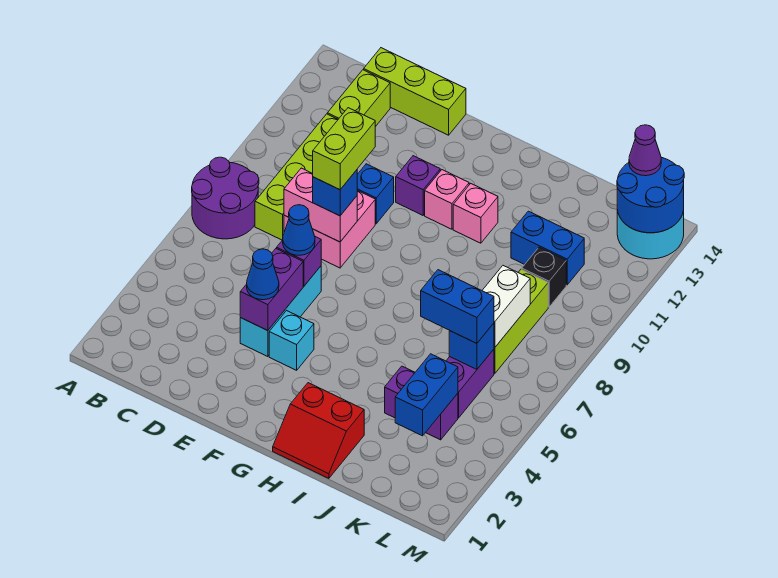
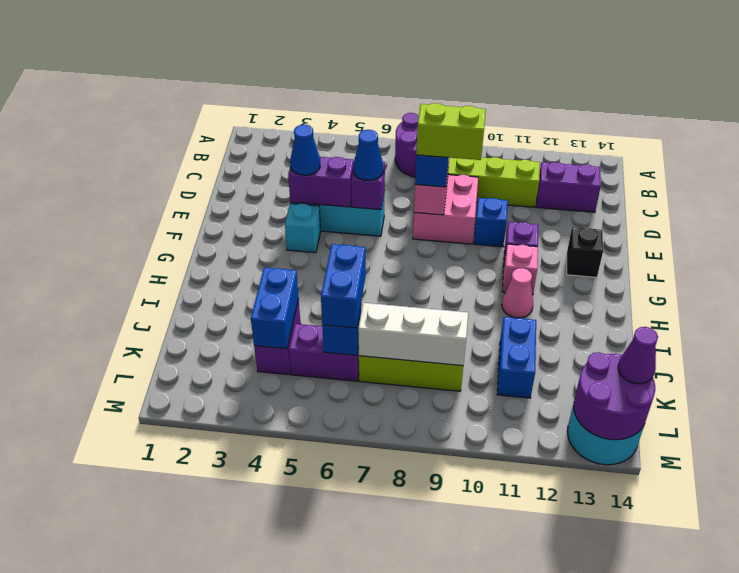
lime brick C12:C13 level 1 -> purple brick C12:C13 level 1
lime brick C14:E14 level 1 -> none
red slope H1:I2 level 1 top 2 -> none
pink brick H11 level 1 -> pink cone H11 level 1
blue brick K3:K4 level 2 -> blue brick J4:K4 level 2
white brick K7:K8 level 2 -> white brick K7:K9 level 2
black brick K10 level 1 -> black brick F13 level 1
blue round brick L13:M14 level 2 -> purple round brick L13:M14 level 2

